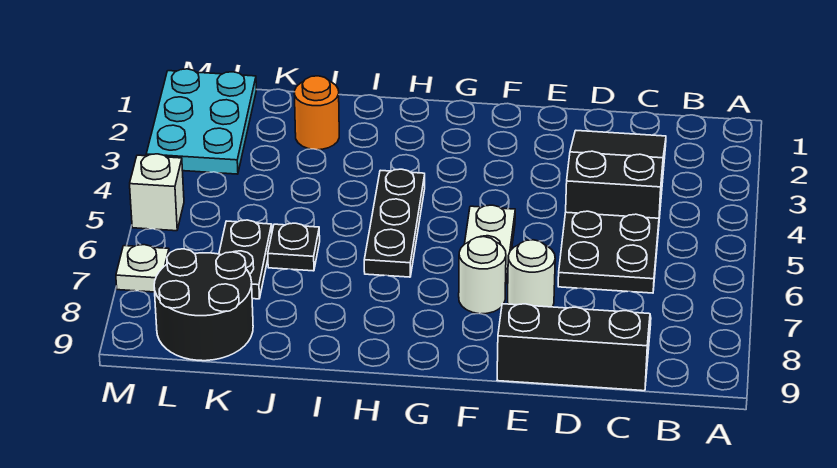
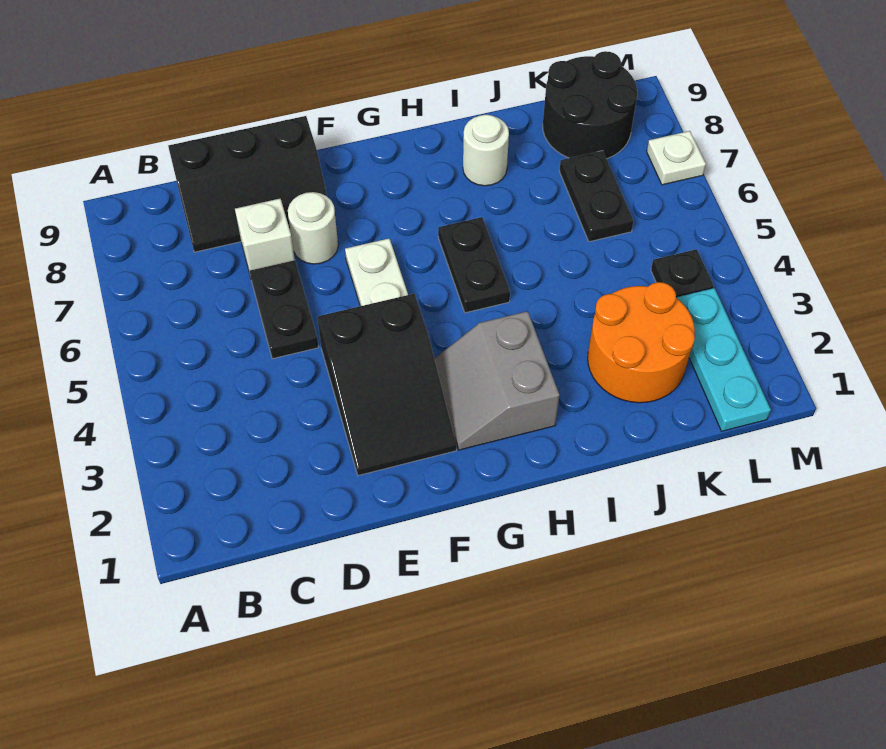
black slope C2:D4 level 1 top 4 -> black slope E2:F4 level 1 top 4
black plate C5:D6 level 1 -> black plate D5:D6 level 1
white round brick F7 level 1 -> white round brick I8 level 1
none -> grey slope G2:H3 level 1 top H
black plate H4:H6 level 1 -> black plate H5:H6 level 1
orange round brick J2 level 1 -> orange round brick J2:K3 level 1
black plate J6 level 1 -> black plate L4 level 1
cyan plate L1:M3 level 1 -> cyan plate L1:L3 level 1
white brick M5 level 1 -> white brick D7 level 1

